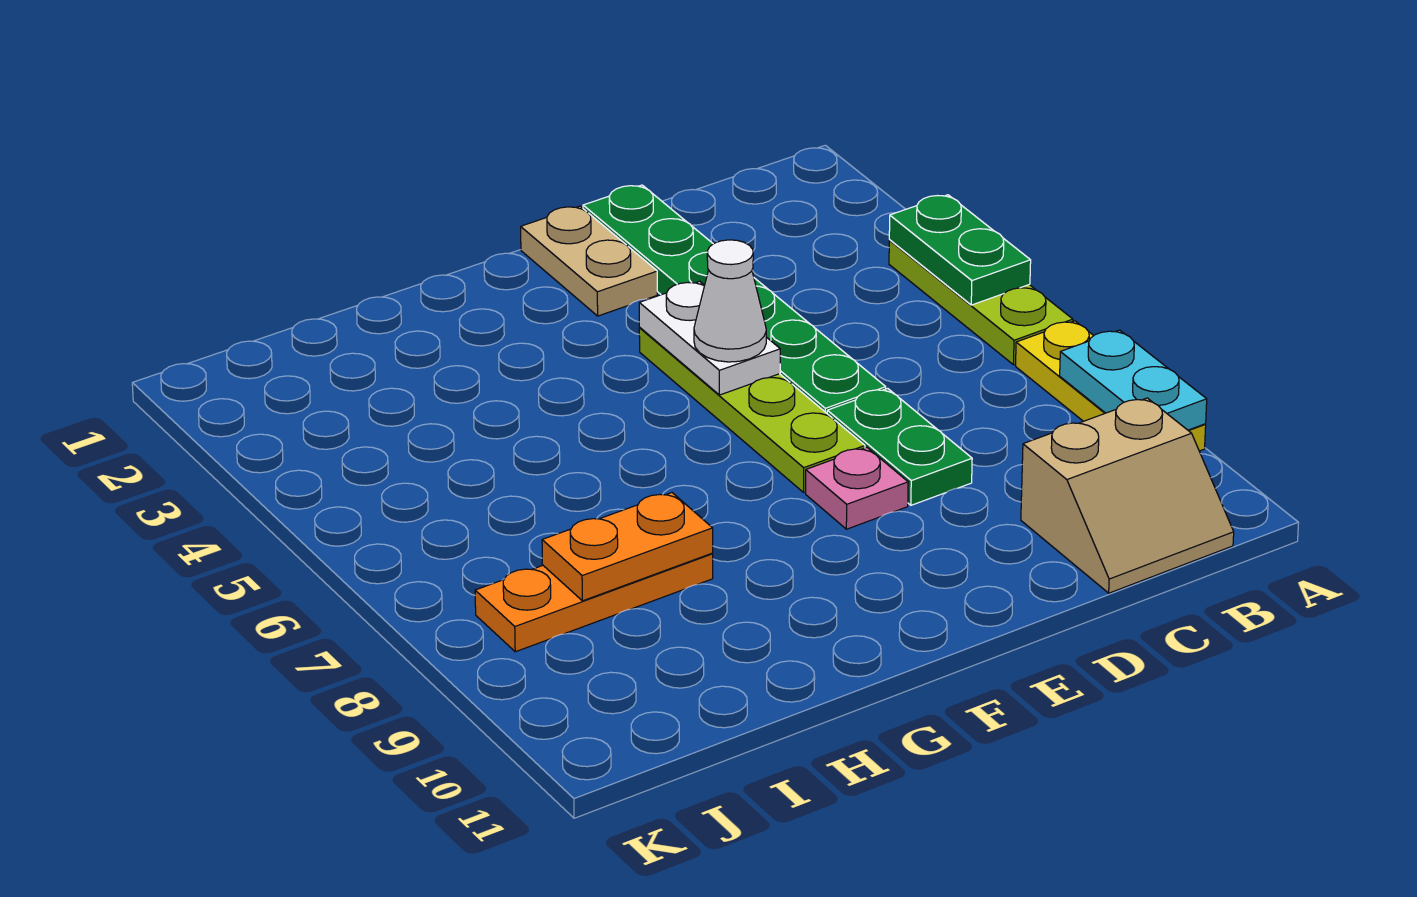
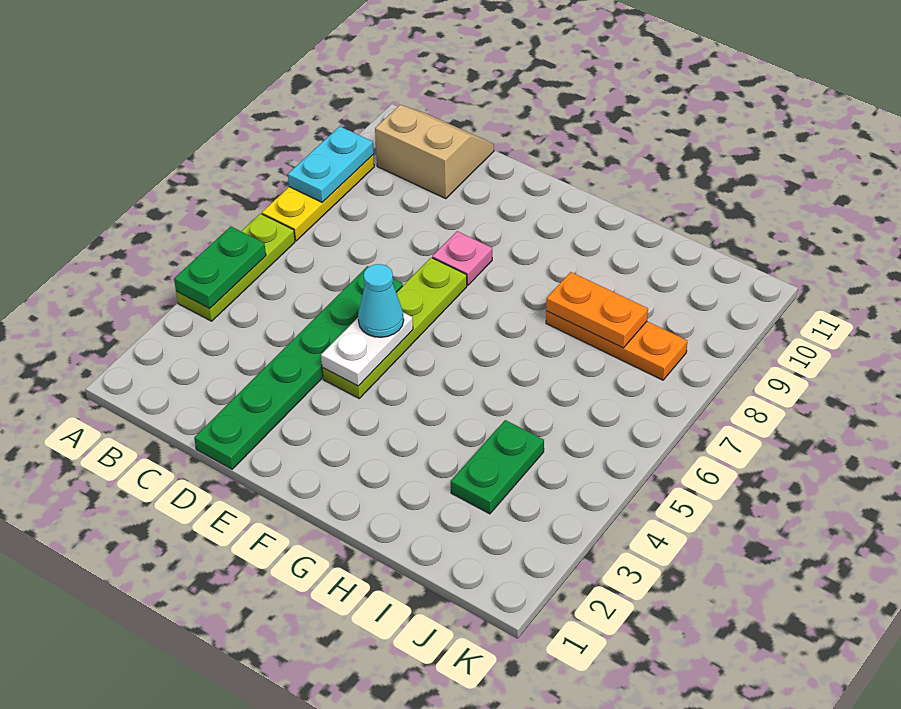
green plate D7:D8 level 1 -> green plate I3:I4 level 1
tan plate E1:E2 level 1 -> none
white cone E5 level 3 -> cyan cone E5 level 3

